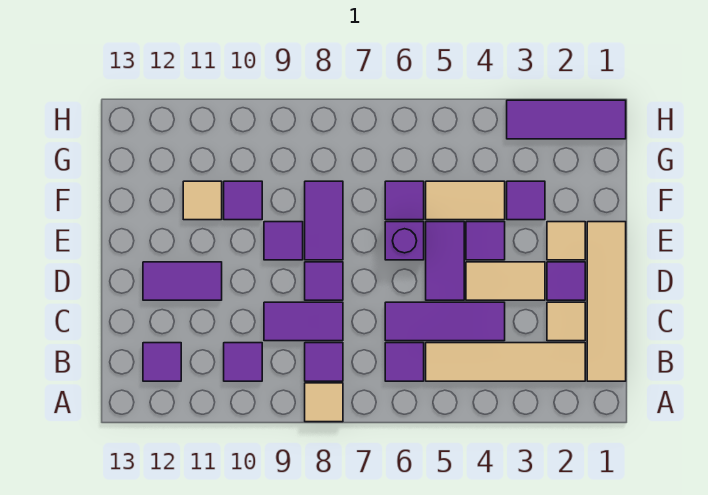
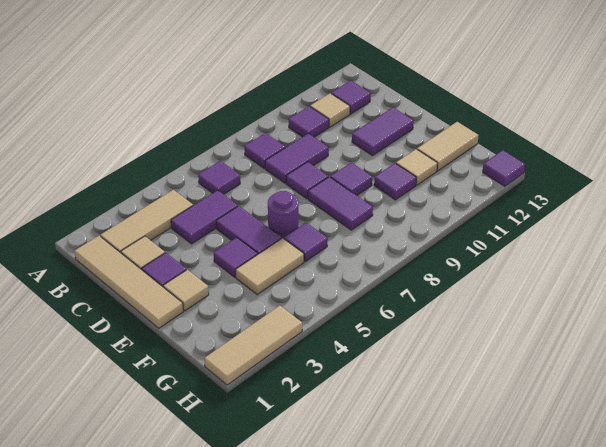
tan tile A8 level 1 -> tan tile B11 level 1
tan tile B2:B5 level 1 -> tan tile B2:B4 level 1
purple tile C4:C6 level 1 -> purple tile C4:C5 level 1
tan tile D3:D4 level 1 -> tan tile F12:F13 level 1
purple brick E6 level 1 -> purple round brick E6 level 1
purple tile F3 level 1 -> purple tile H13 level 1
purple tile H1:H3 level 1 -> tan tile H1:H3 level 1

